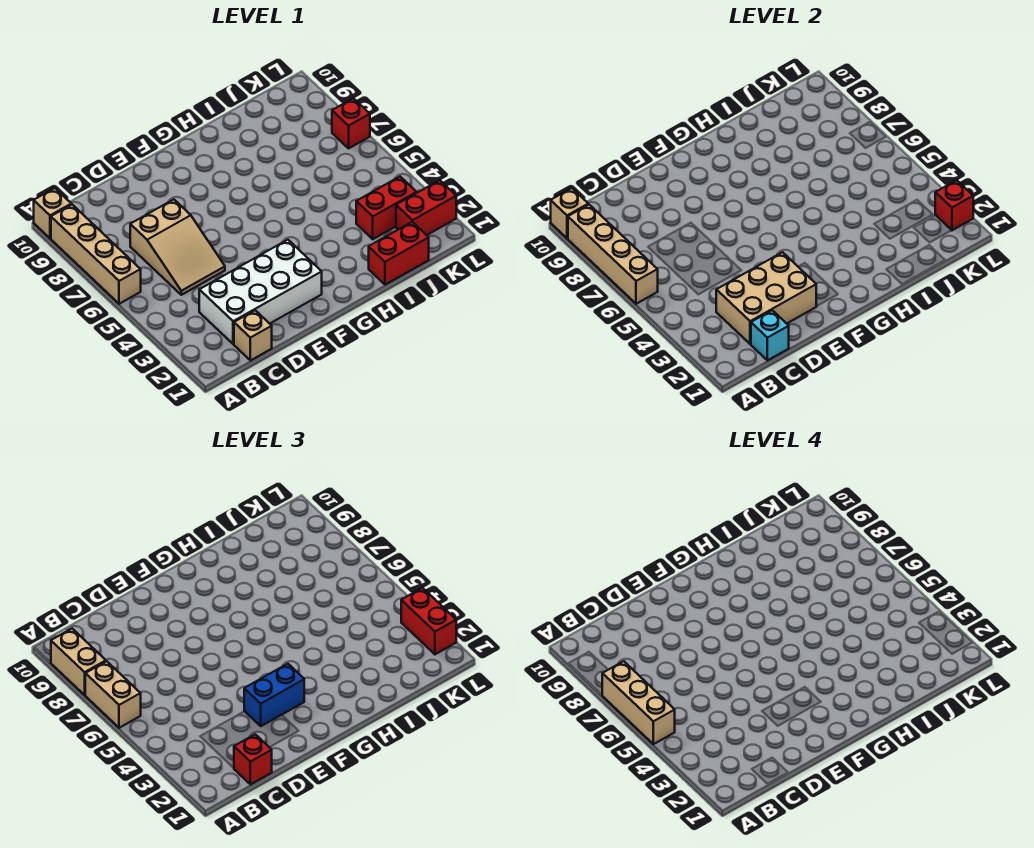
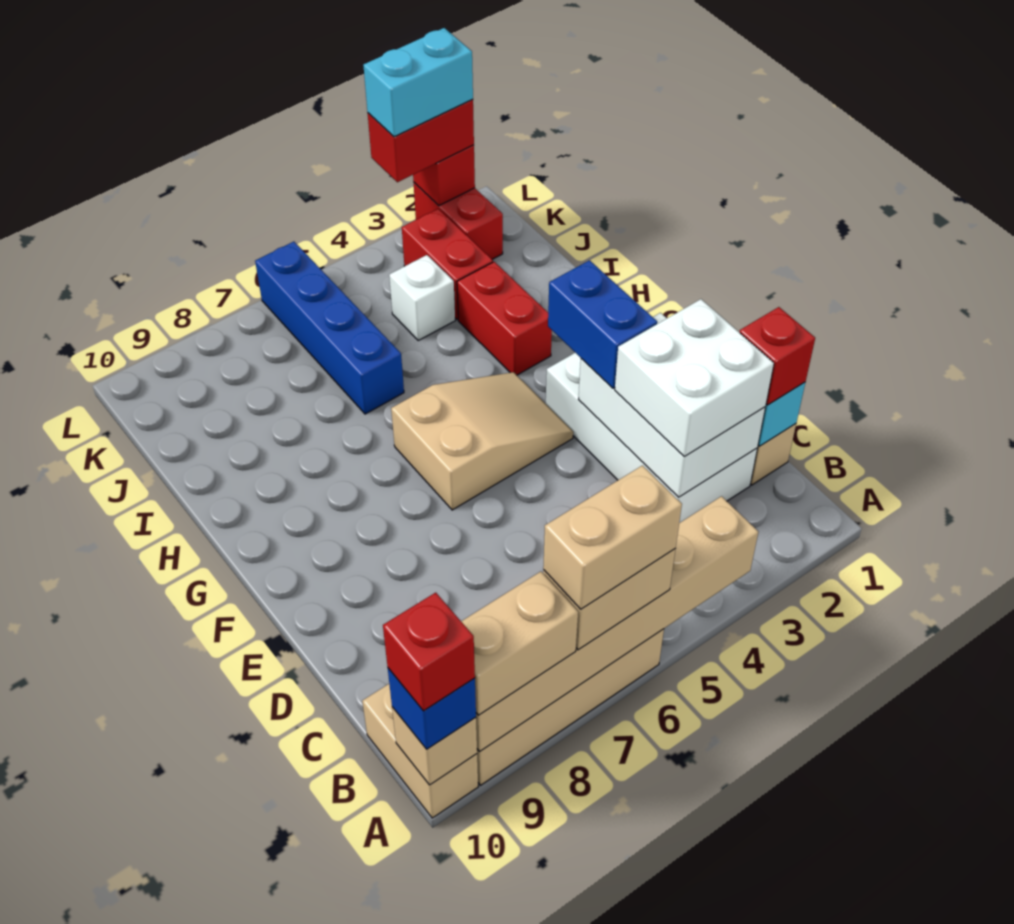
tan brick A5:A7 level 4 -> tan brick A6:A7 level 4
tan brick A6:A9 level 2 -> tan brick A4:A9 level 2
tan brick A10 level 1 -> tan brick A10:B10 level 1
none -> blue brick A10 level 3
tan brick C2:E3 level 2 -> white brick C2:E3 level 2
none -> white brick C2:D3 level 3
tan slope C5:D7 level 1 top 7 -> tan slope F4:G6 level 1 top 6
red brick I1:J1 level 1 -> red brick H3:I3 level 1
none -> blue brick I6:L6 level 1
none -> white brick J4 level 1
none -> cyan brick L2:L3 level 4
red brick L7 level 1 -> red brick A10 level 4

